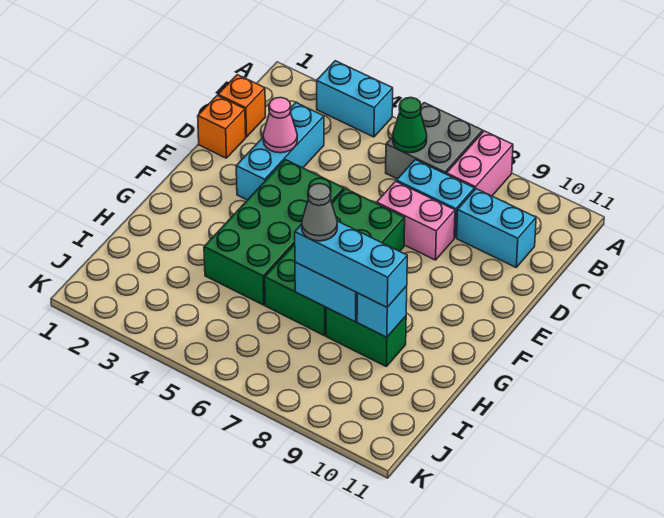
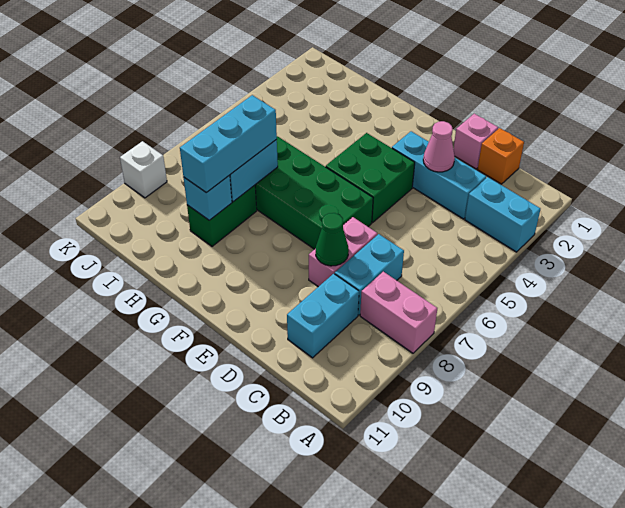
cyan brick A3:A4 level 1 -> cyan brick A3:B3 level 1
grey brick A6:B7 level 1 -> none
green cone B6 level 2 -> green cone D8 level 2
orange brick D1 level 1 -> pink brick D1 level 1
green brick E4:H5 level 1 -> green brick E4:F5 level 1
grey cone H7 level 4 -> none
none -> white brick K9 level 1

